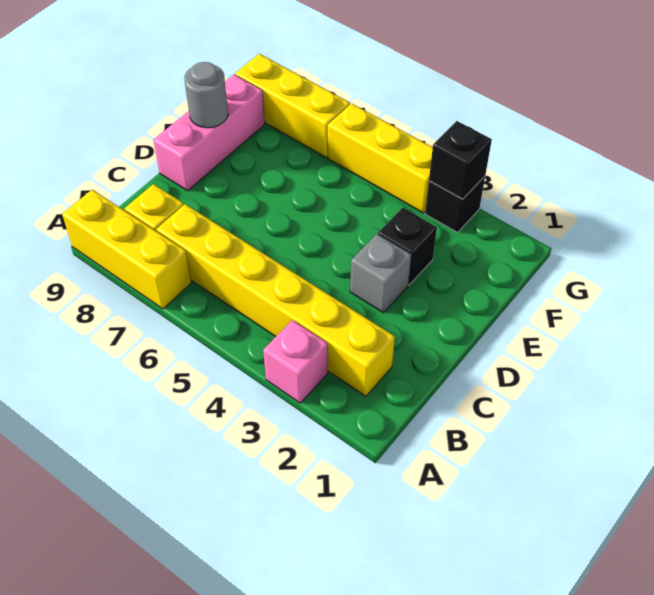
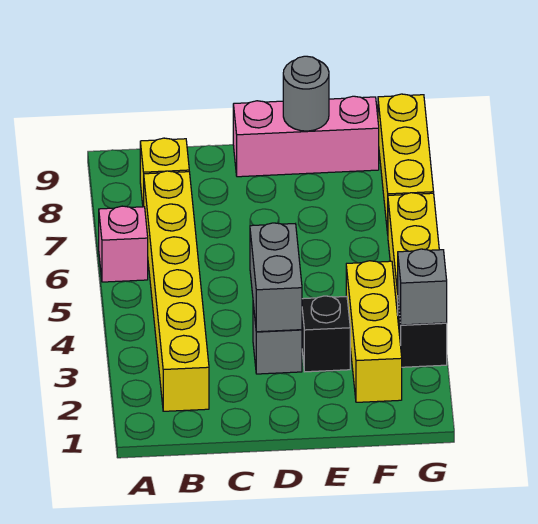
pink brick A3 level 1 -> pink brick A6 level 1
yellow brick A7:A9 level 1 -> yellow brick F2:F4 level 1
none -> grey brick D3:D4 level 2
black brick G3 level 2 -> grey brick G3 level 2

